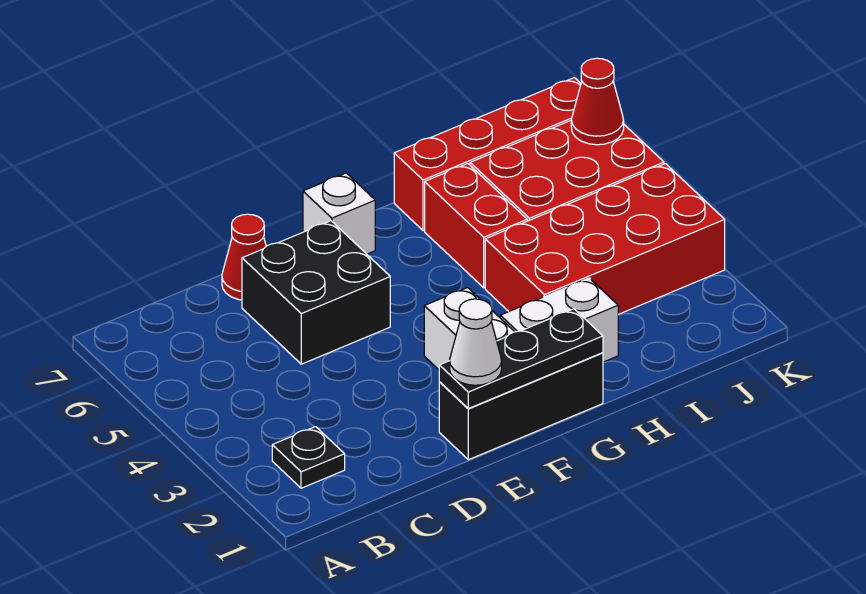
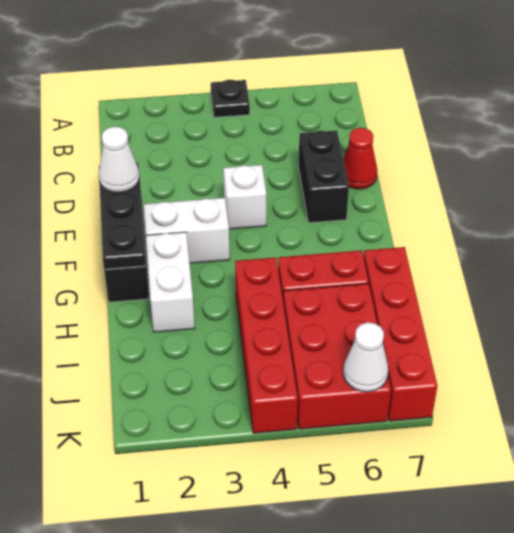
black plate B2 level 1 -> black plate A4 level 1
black brick D5:E6 level 1 -> black brick D6:E6 level 1
white brick F7 level 1 -> white brick E4 level 1
red brick H3:K4 level 1 -> red brick H4:K4 level 1
red cone K6 level 2 -> white cone K6 level 2

